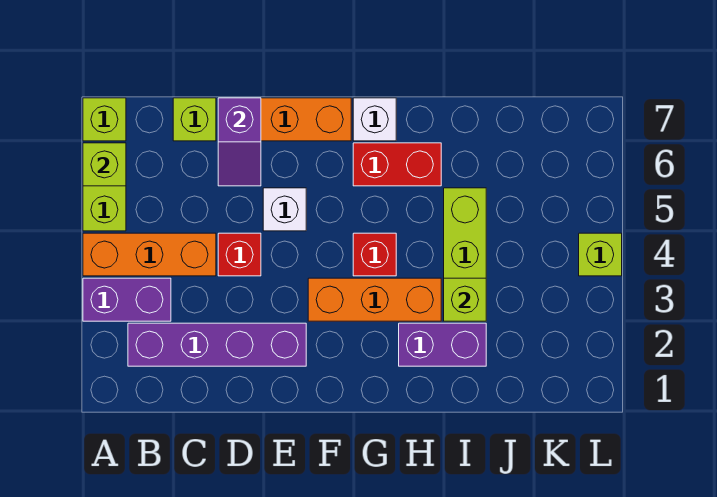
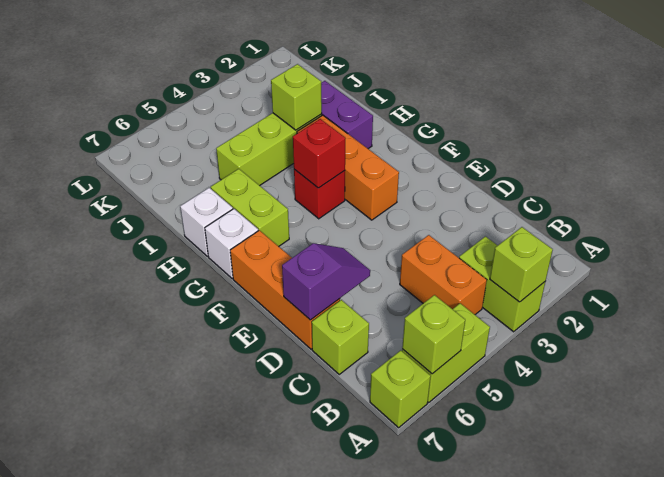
purple brick A3:B3 level 1 -> lime brick A3:B3 level 1
orange brick A4:C4 level 1 -> orange brick B4:C4 level 1
purple brick B2:E2 level 1 -> none
red brick D4 level 1 -> red brick G4 level 2
white brick E5 level 1 -> white brick H7 level 1
red brick G6:H6 level 1 -> lime brick G6:H6 level 1
lime brick L4 level 1 -> lime brick A3 level 2

